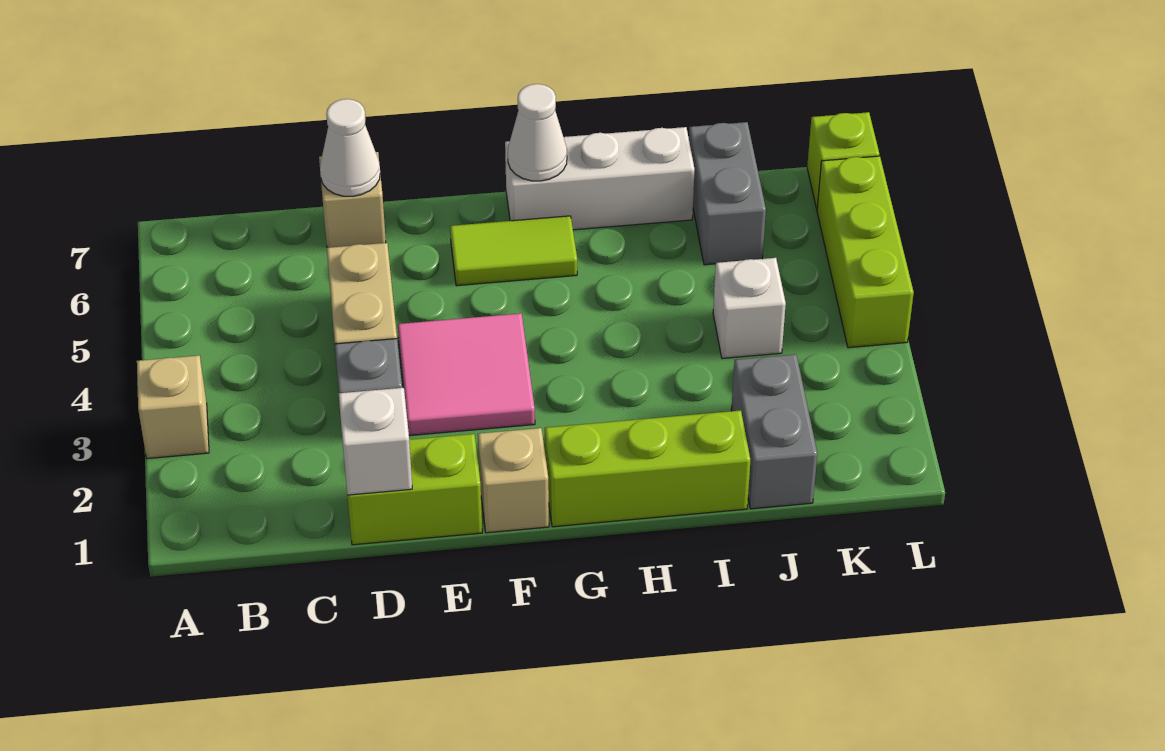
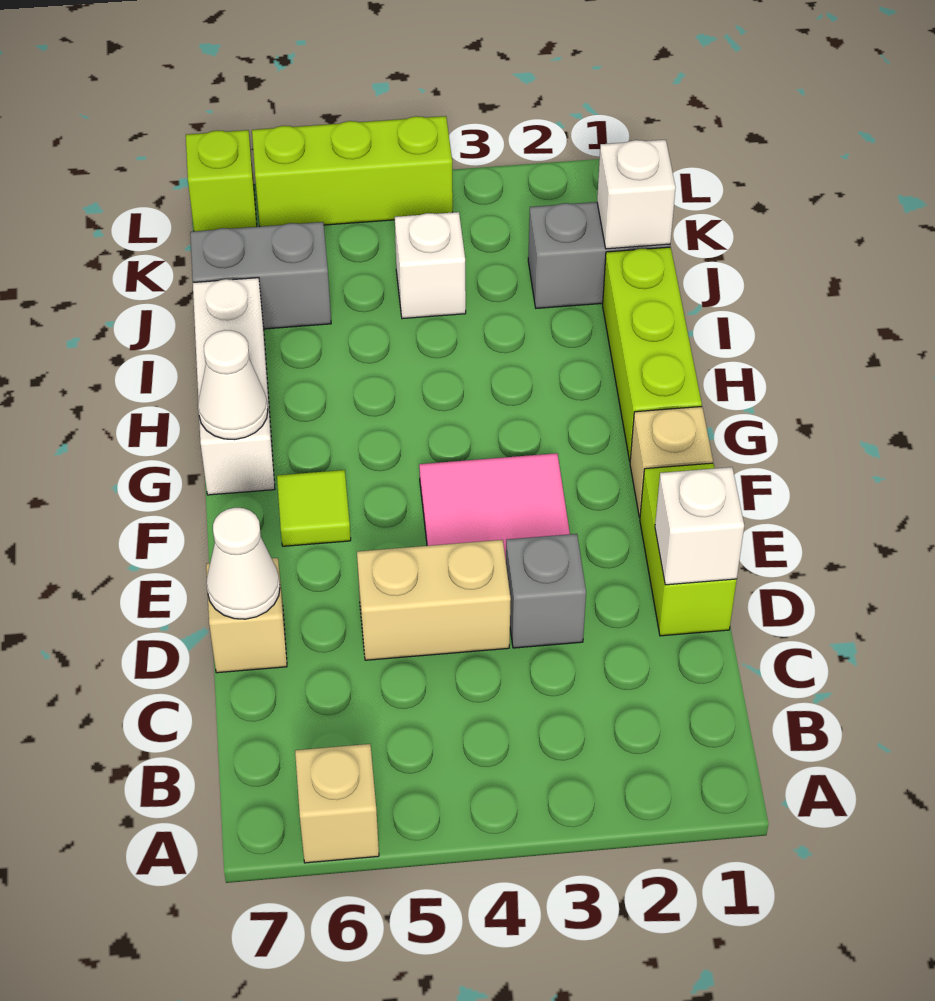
tan brick A3 level 1 -> tan brick A6 level 1
lime tile F6:G6 level 1 -> lime tile F6 level 1
none -> white brick J1 level 2

